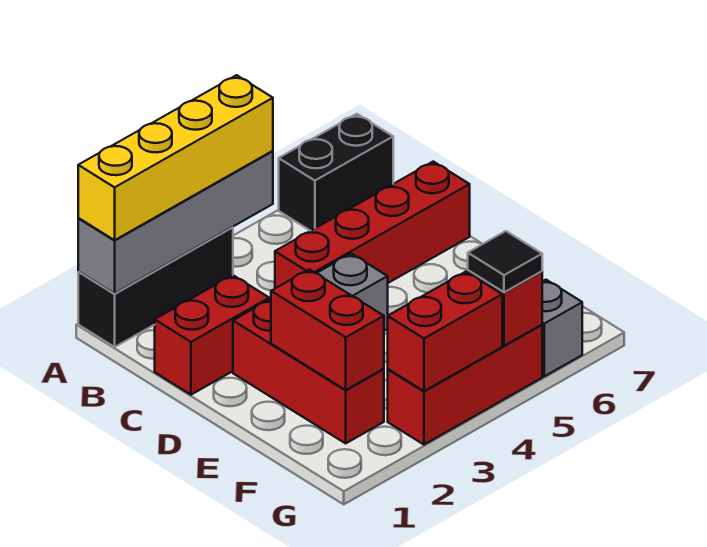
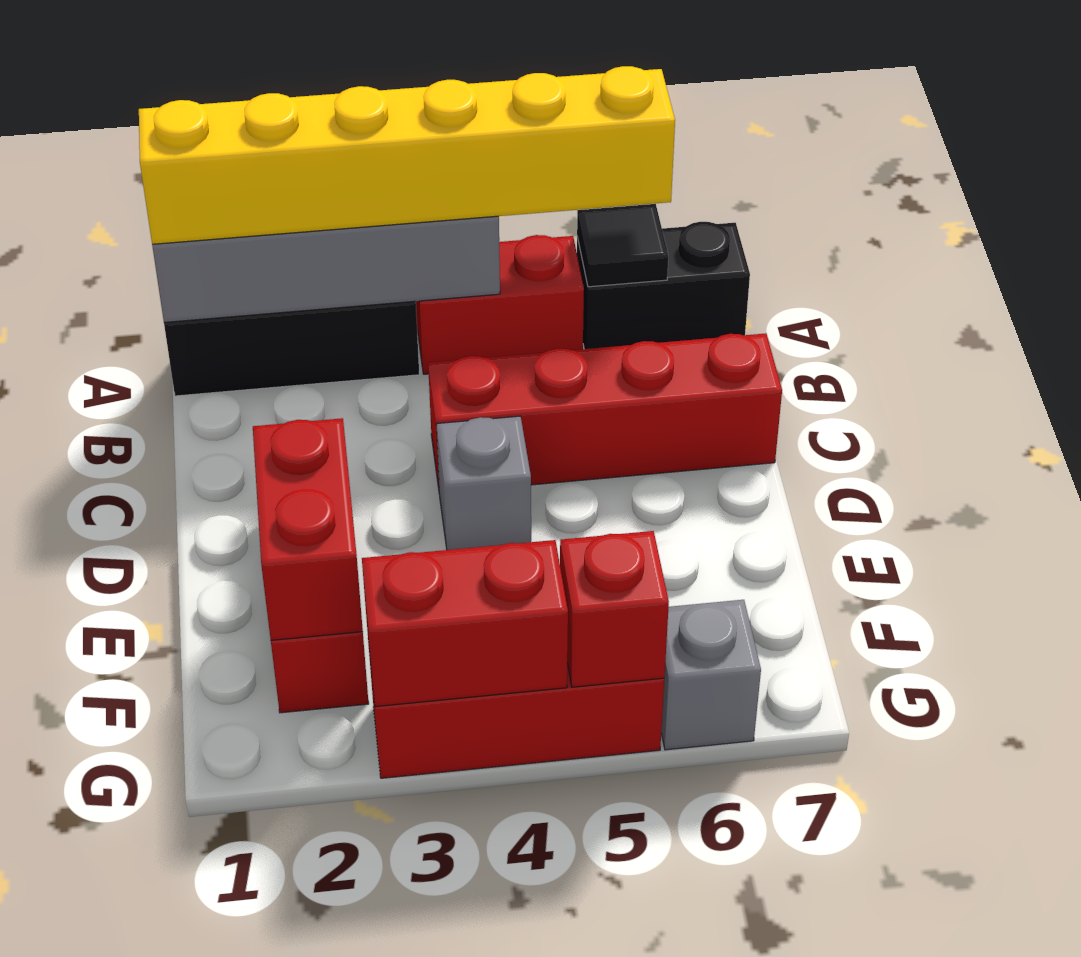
yellow brick A1:A4 level 3 -> yellow brick A1:A6 level 3
red brick C1:C2 level 1 -> red brick A4:A5 level 1
black tile G5 level 3 -> black tile A6 level 2

